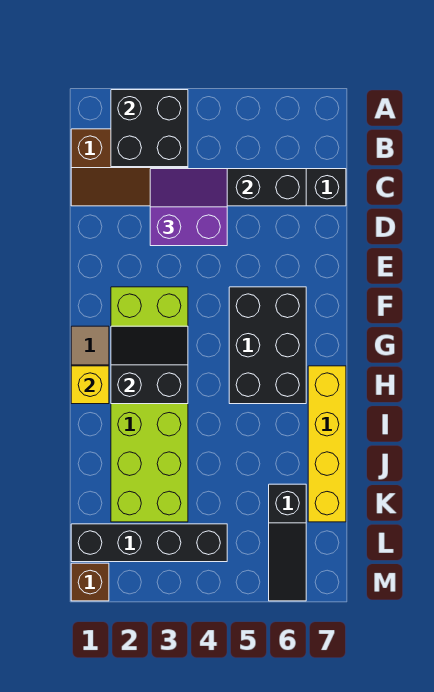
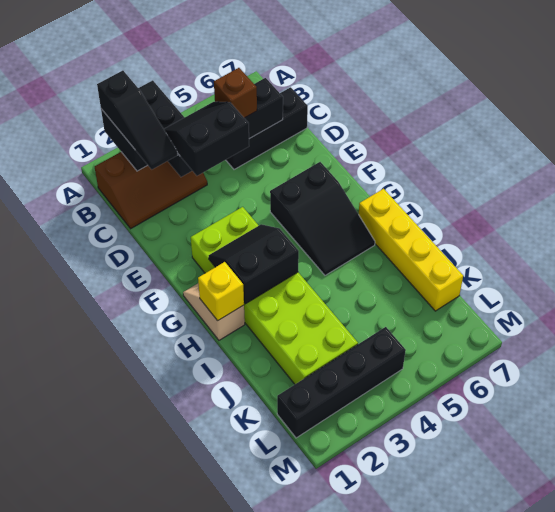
purple slope C3:D4 level 3 top D -> black slope C3:D4 level 3 top D
black brick F5:H6 level 1 -> black slope F5:H6 level 1 top F
black slope K6:M6 level 1 top K -> black slope A2:C2 level 3 top A
brown brick M1 level 1 -> brown brick C5 level 3

